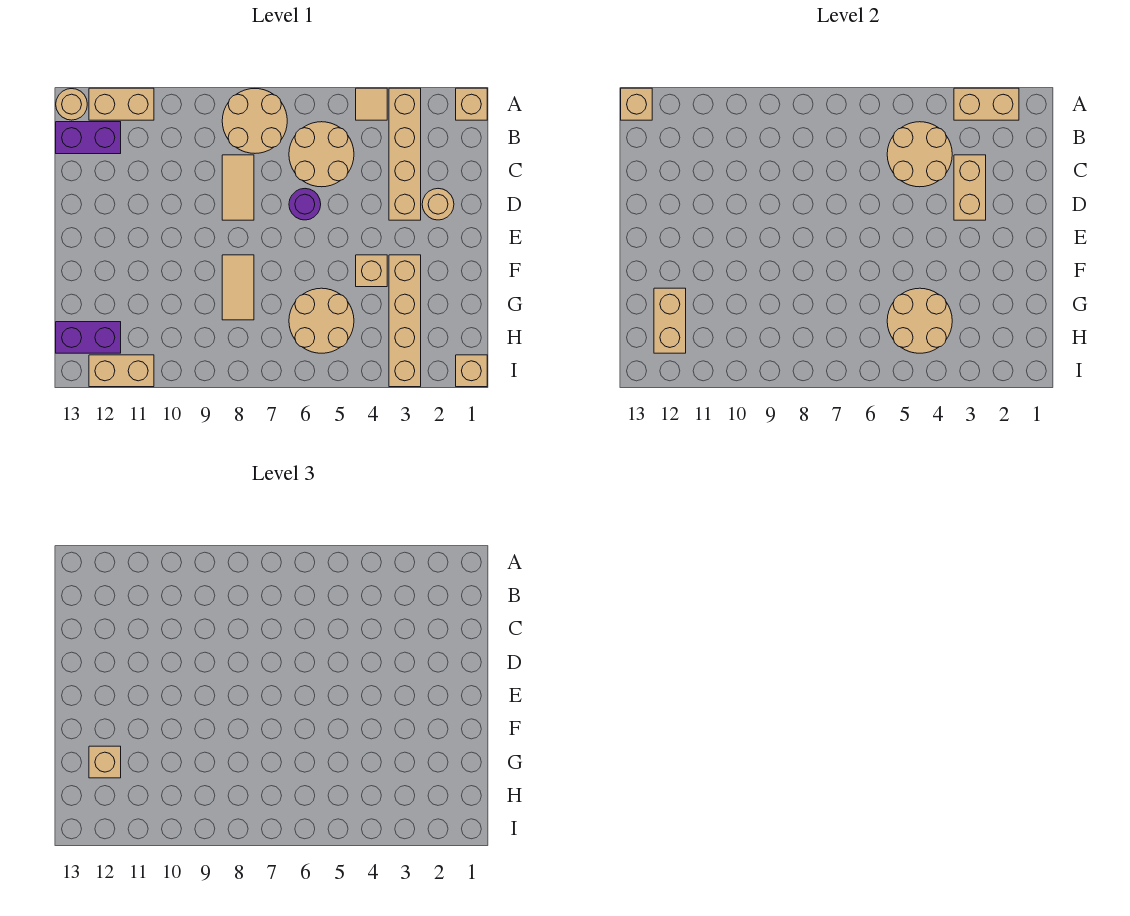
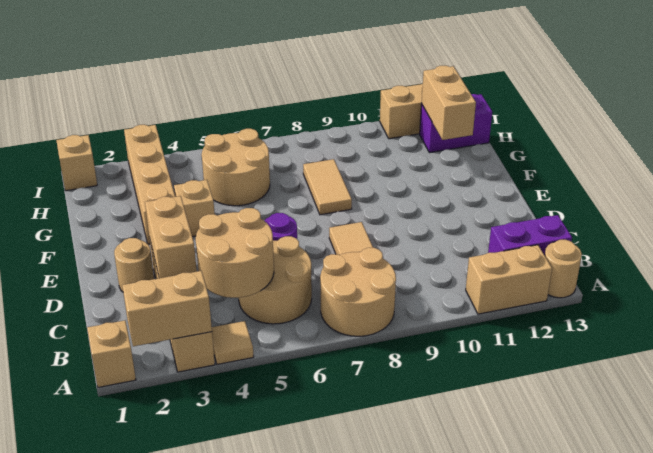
tan brick A13 level 2 -> none
tan round brick G4:H5 level 2 -> none
tan brick G12 level 3 -> none

